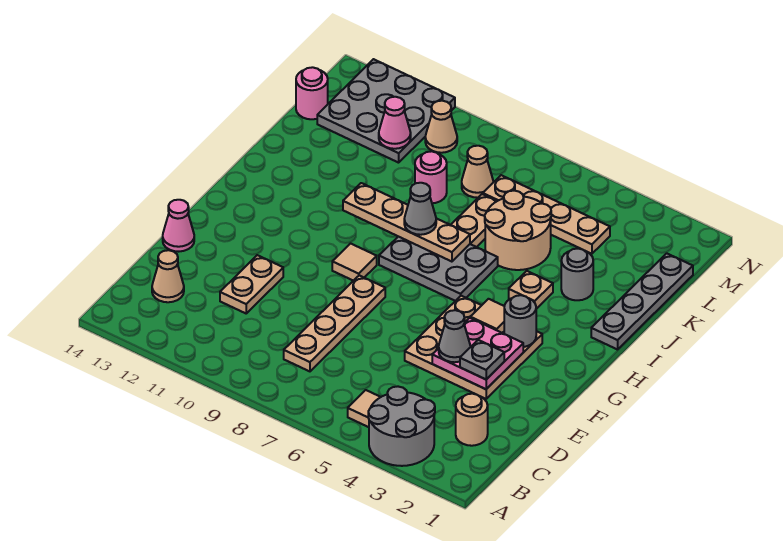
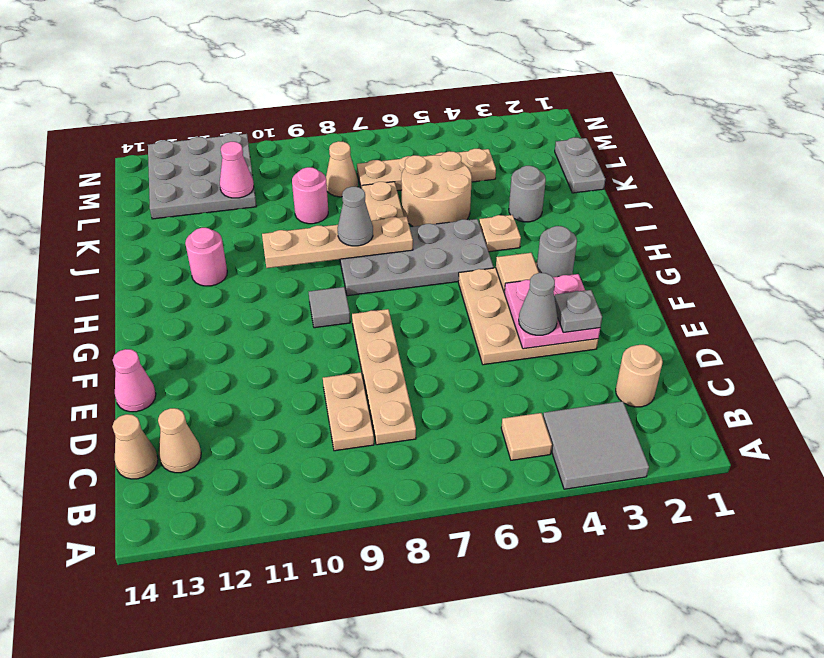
grey round brick A3:B4 level 1 -> grey tile A3:B4 level 1
tan plate D11:E11 level 1 -> tan plate C9:D9 level 1
tan tile G9 level 1 -> grey tile G9 level 1
grey plate H6:I8 level 1 -> grey plate H5:I8 level 1
grey plate I1:L1 level 1 -> grey plate K1:L1 level 1
pink round brick L14 level 1 -> pink round brick I12 level 1
tan cone M10 level 1 -> tan cone C14 level 1

